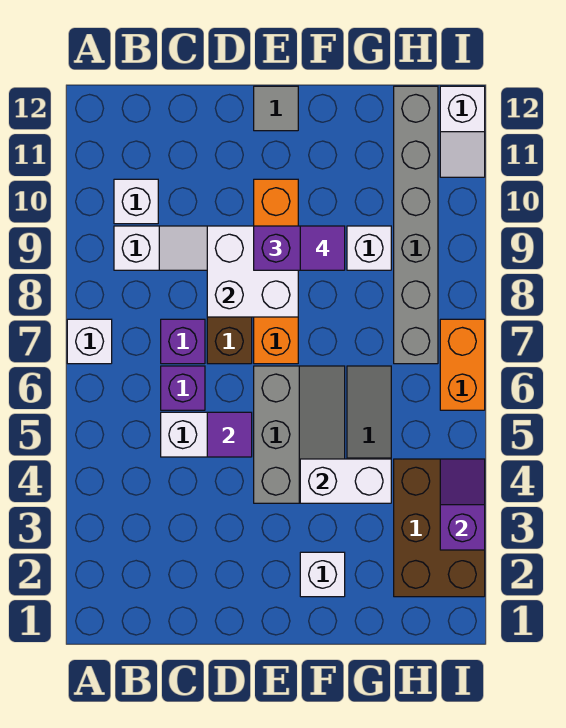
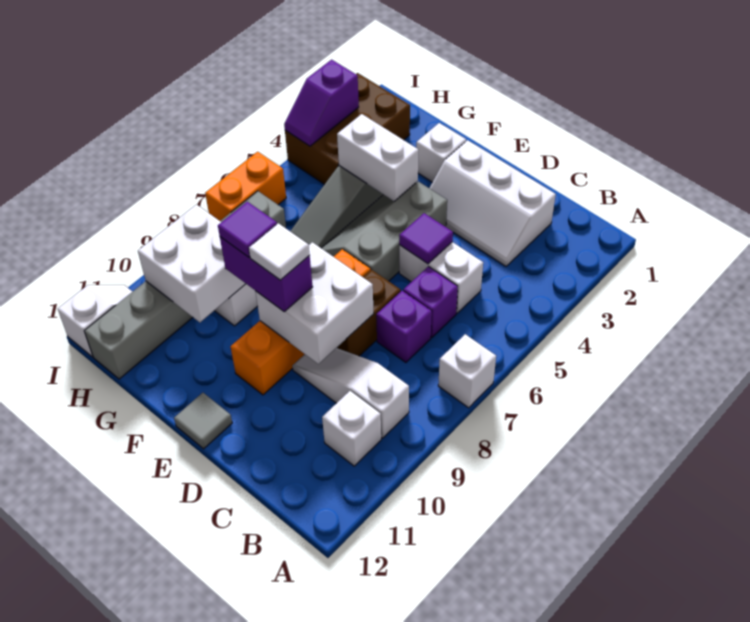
none -> white slope C2:E3 level 1 top 2
none -> white tile E9 level 4
none -> white brick G9:H10 level 2

